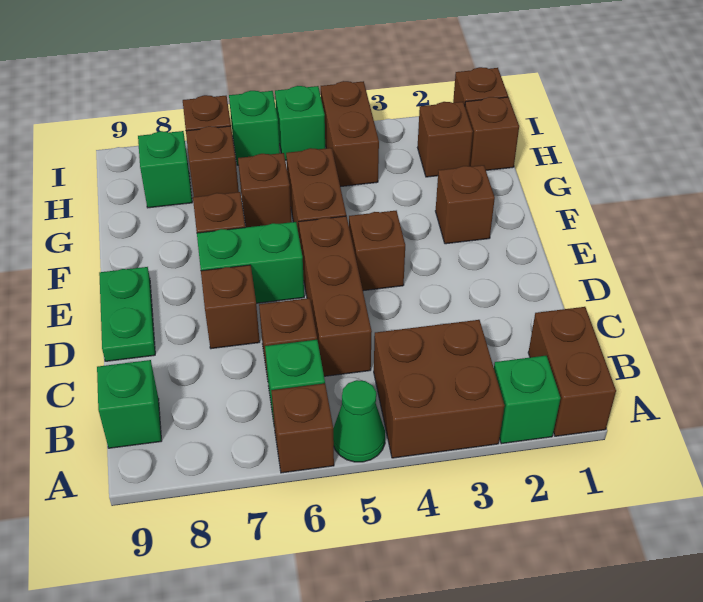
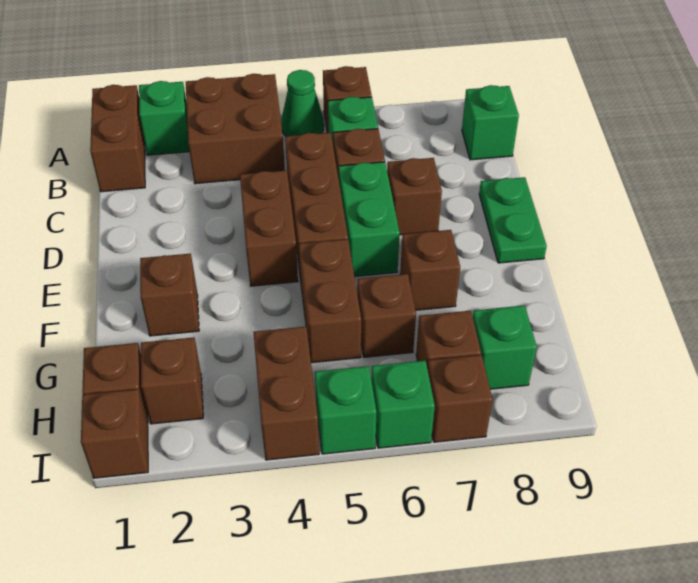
brown brick E4 level 1 -> brown brick D4:E4 level 1
green brick E6:E7 level 1 -> green brick D6:E6 level 1

